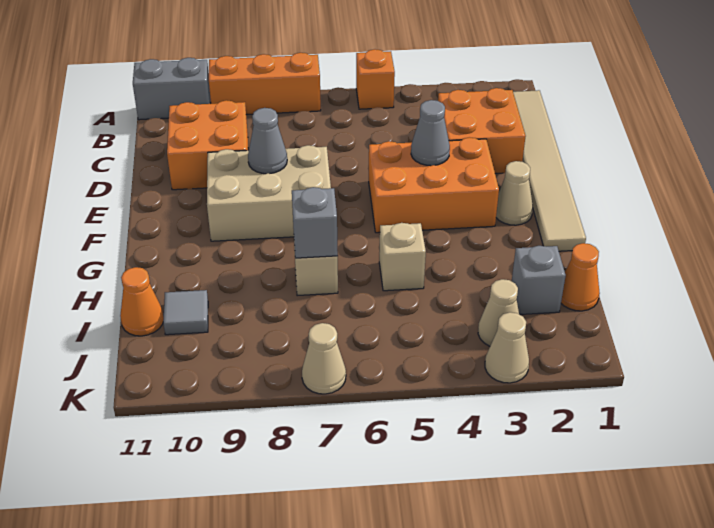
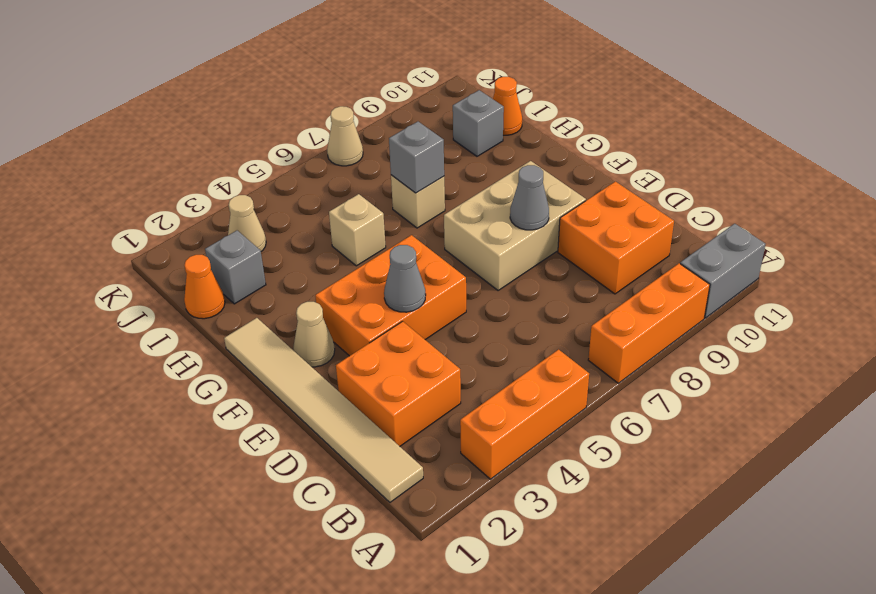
orange brick A5 level 1 -> orange brick A3:A5 level 1
grey tile I10 level 1 -> grey brick I10 level 1
tan cone K3 level 1 -> none

